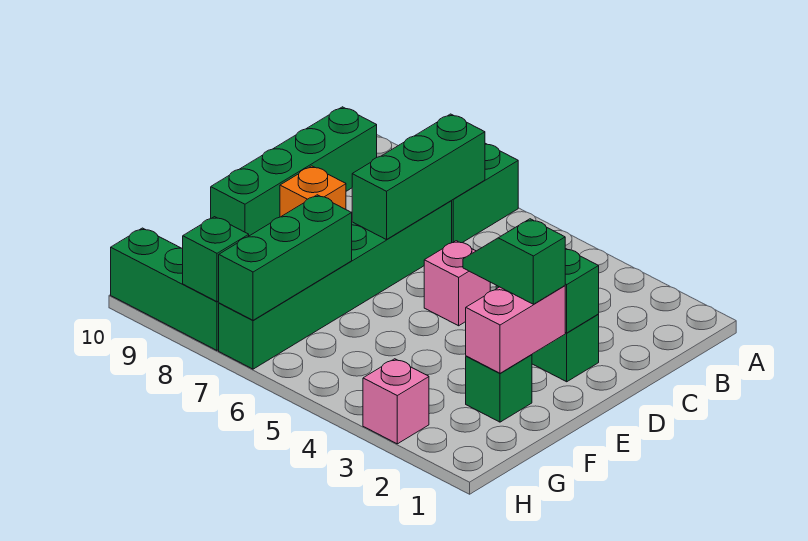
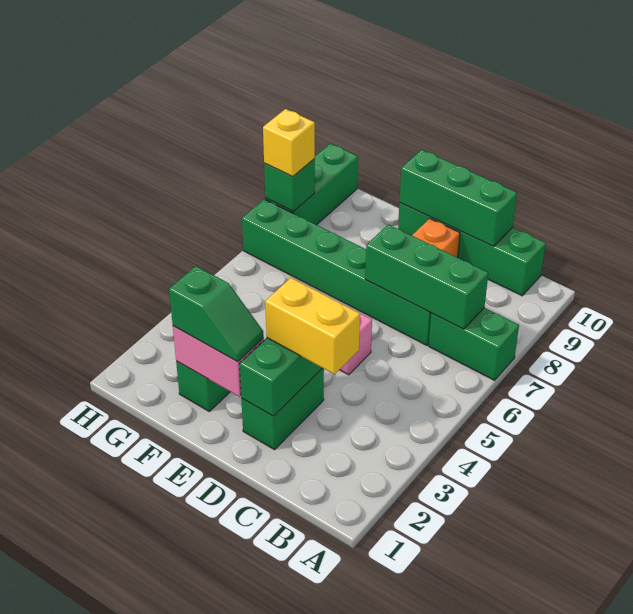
none -> yellow brick C3:D3 level 3
green slope E2:E3 level 3 top 2 -> green slope E2:F2 level 3 top F
green brick F7:H7 level 2 -> green brick C10:E10 level 2
pink brick H3 level 1 -> none
none -> yellow brick H8 level 3

